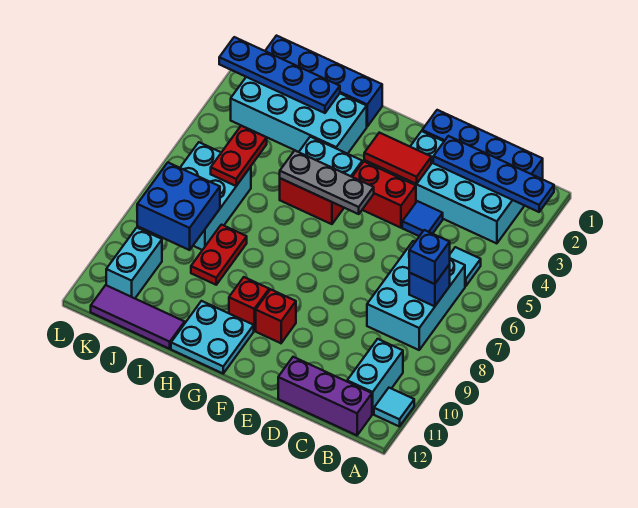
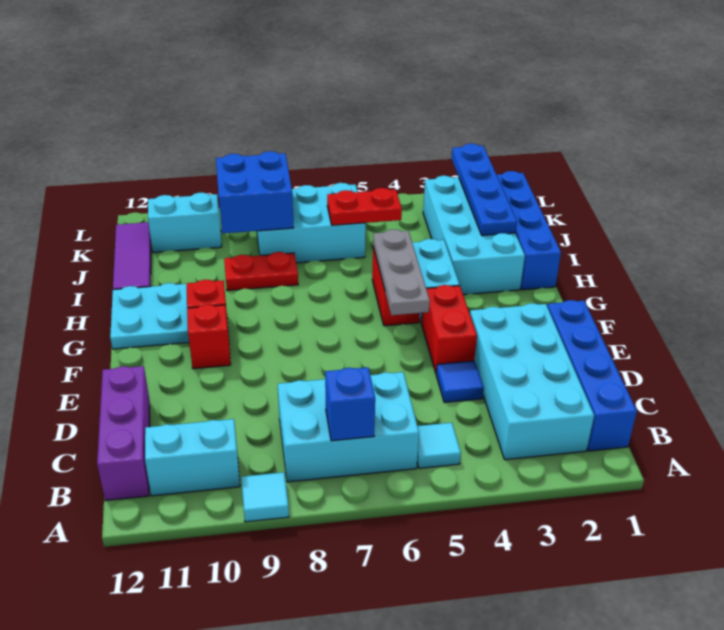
blue plate A2:D2 level 2 -> none
cyan tile A11 level 1 -> cyan tile A9 level 1
blue brick B7 level 3 -> none
red tile E3:F3 level 2 -> none

